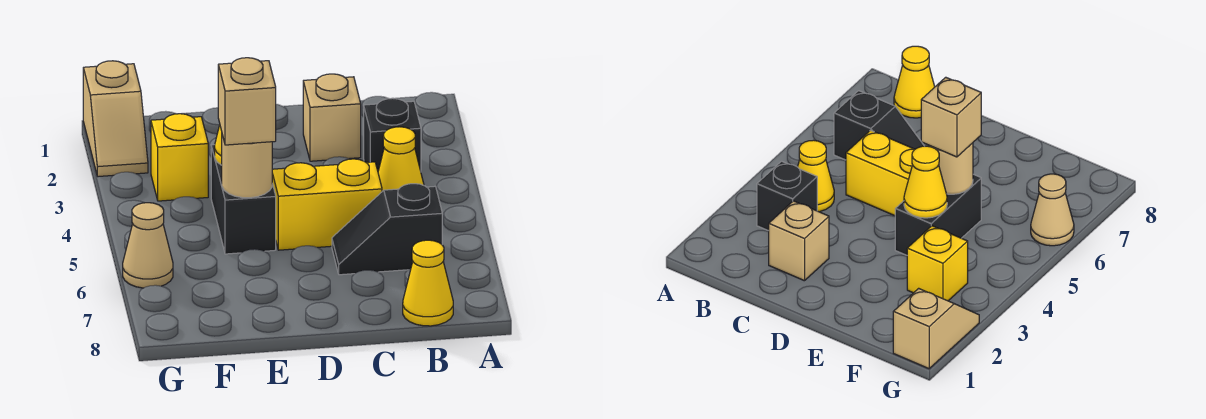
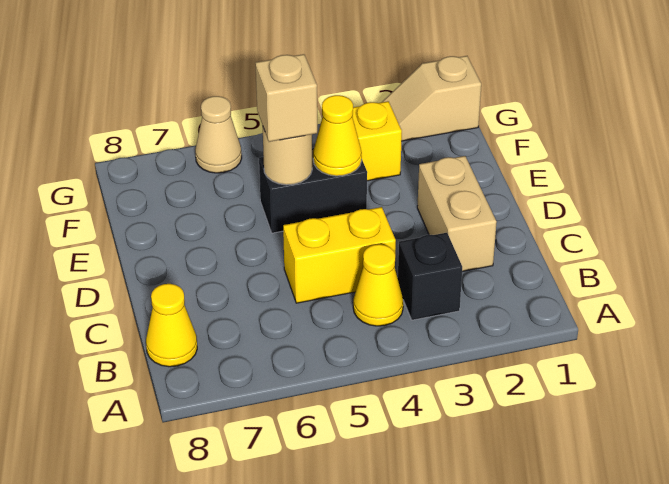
black slope B6:C6 level 1 top B -> none
tan brick C2 level 1 -> tan brick C2:D2 level 1
yellow brick C5:D5 level 1 -> yellow brick C4:C5 level 1

